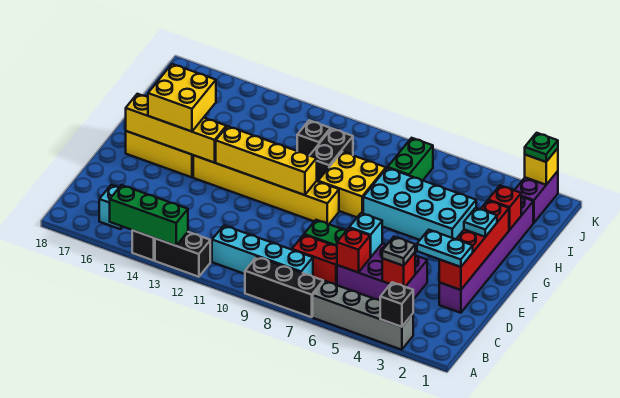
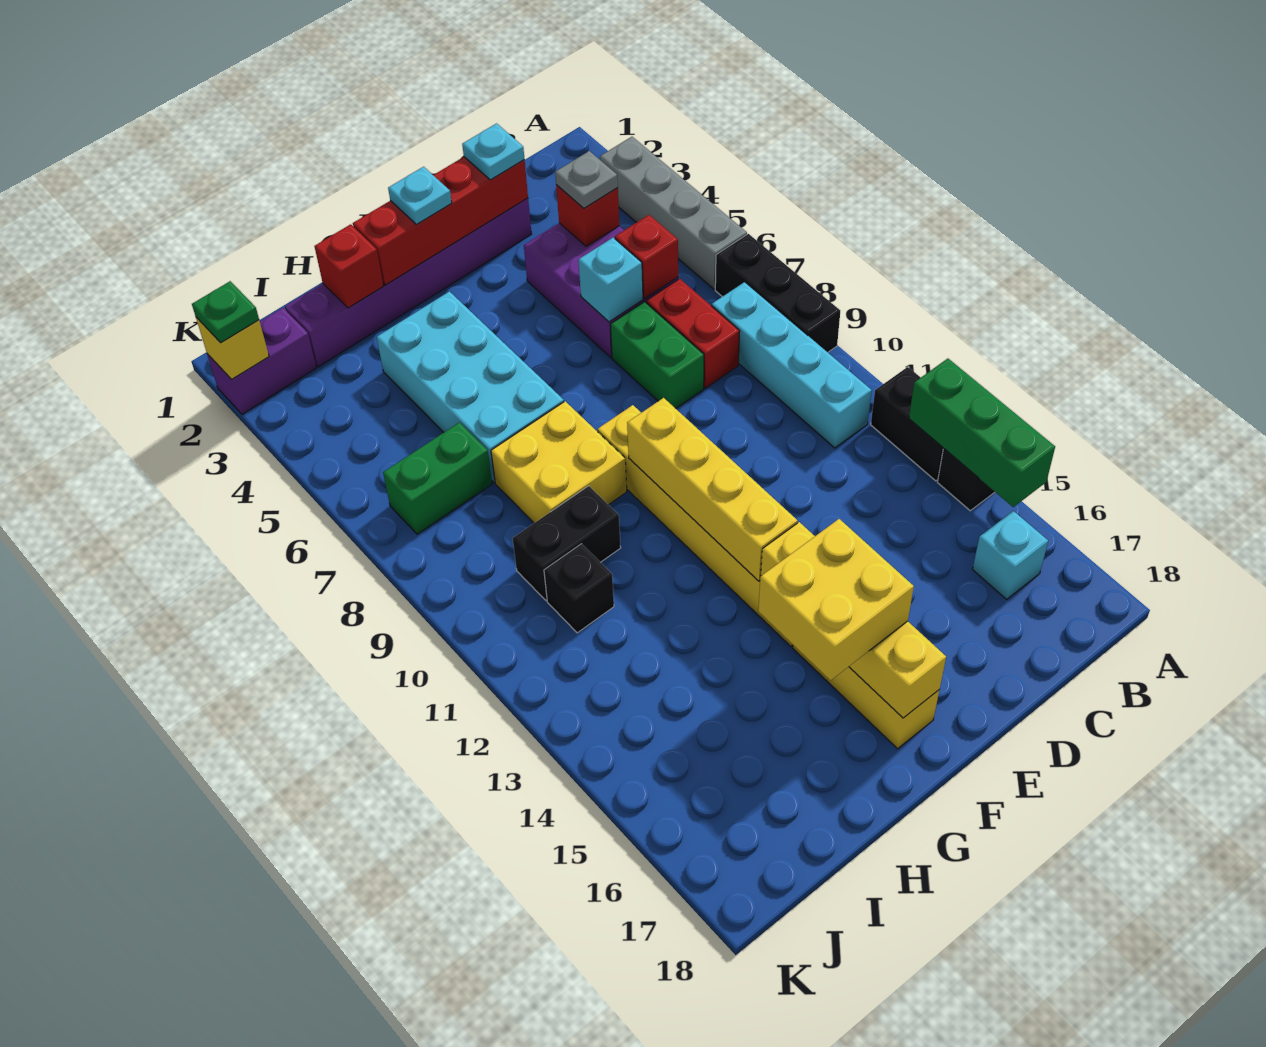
black brick A3 level 2 -> none
cyan plate D2:D3 level 3 -> cyan plate D2 level 3

